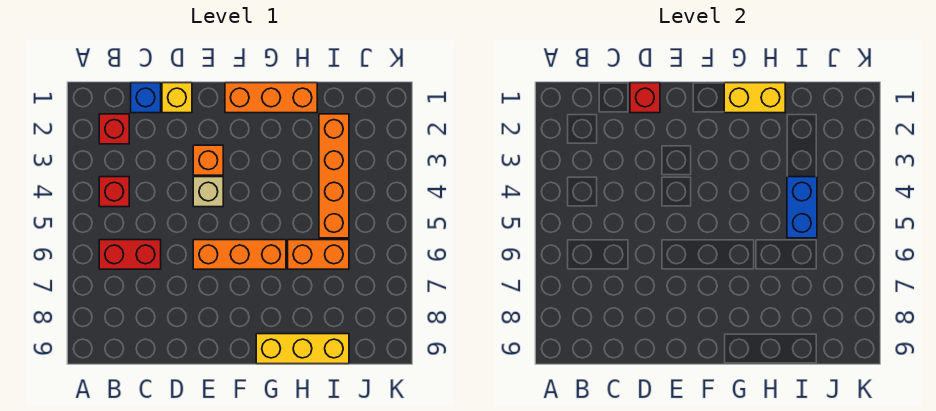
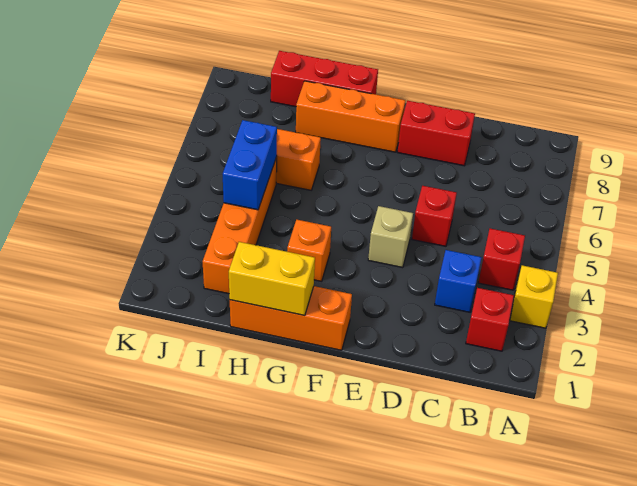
red brick B6:C6 level 1 -> red brick D8:E8 level 1
blue brick C1 level 1 -> blue brick C3 level 1
yellow brick D1 level 1 -> yellow brick A3 level 1
red brick D1 level 2 -> red brick D5 level 1
orange brick E3 level 1 -> orange brick G3 level 1
orange brick E6:G6 level 1 -> orange brick F8:H8 level 1
yellow brick G9:I9 level 1 -> red brick G9:I9 level 1

